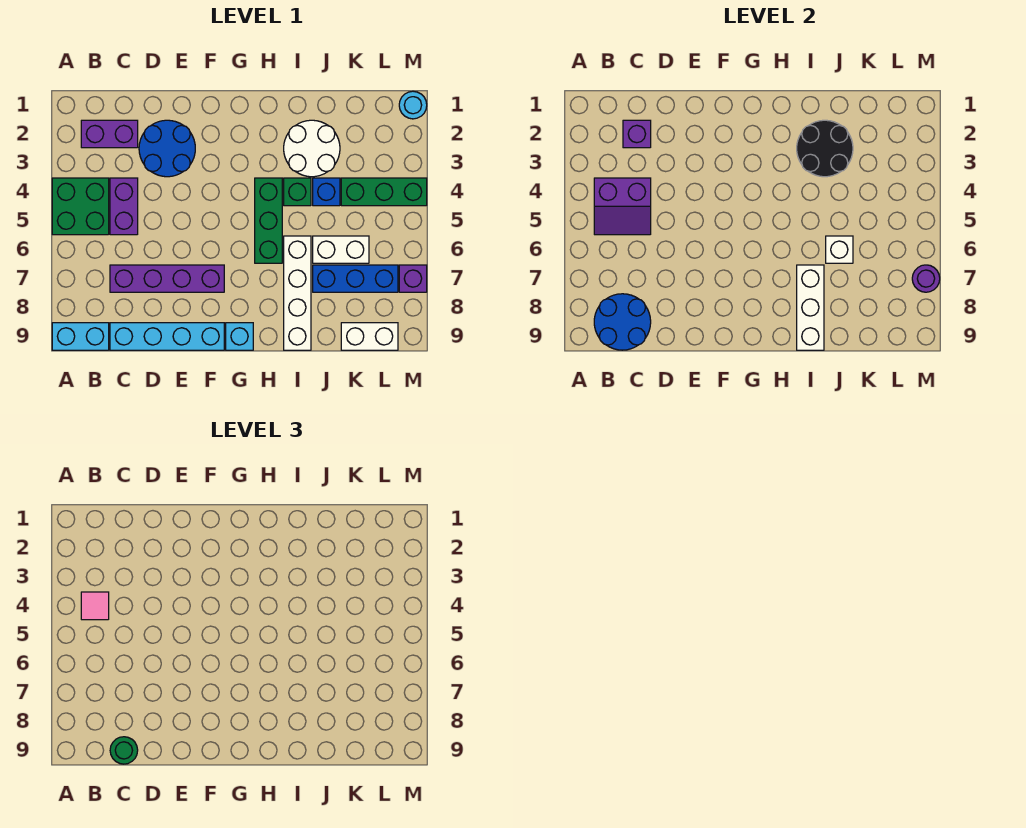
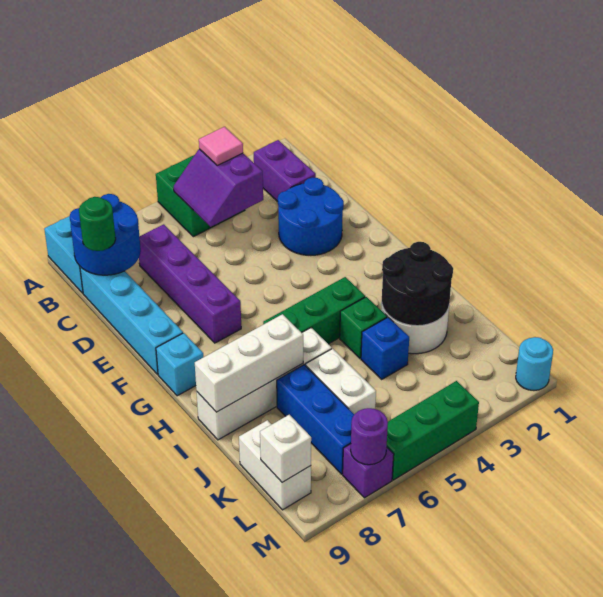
purple brick C2 level 2 -> none
purple brick C4:C5 level 1 -> none
white brick J6 level 2 -> white brick L9 level 2
green brick K4:M4 level 1 -> green brick M4:M6 level 1

